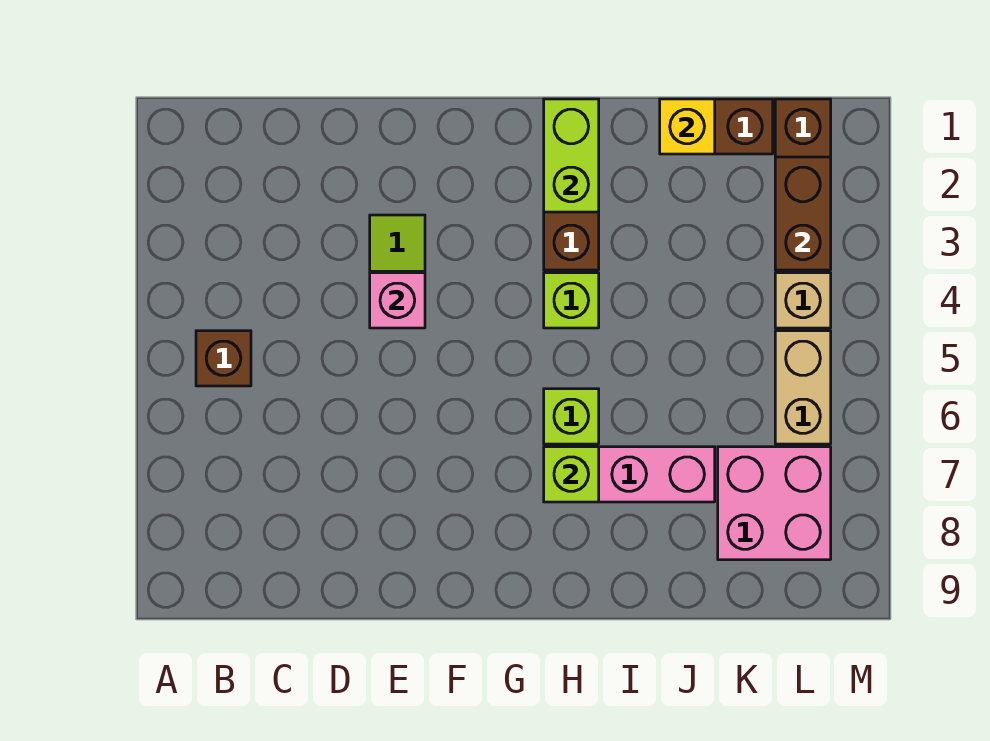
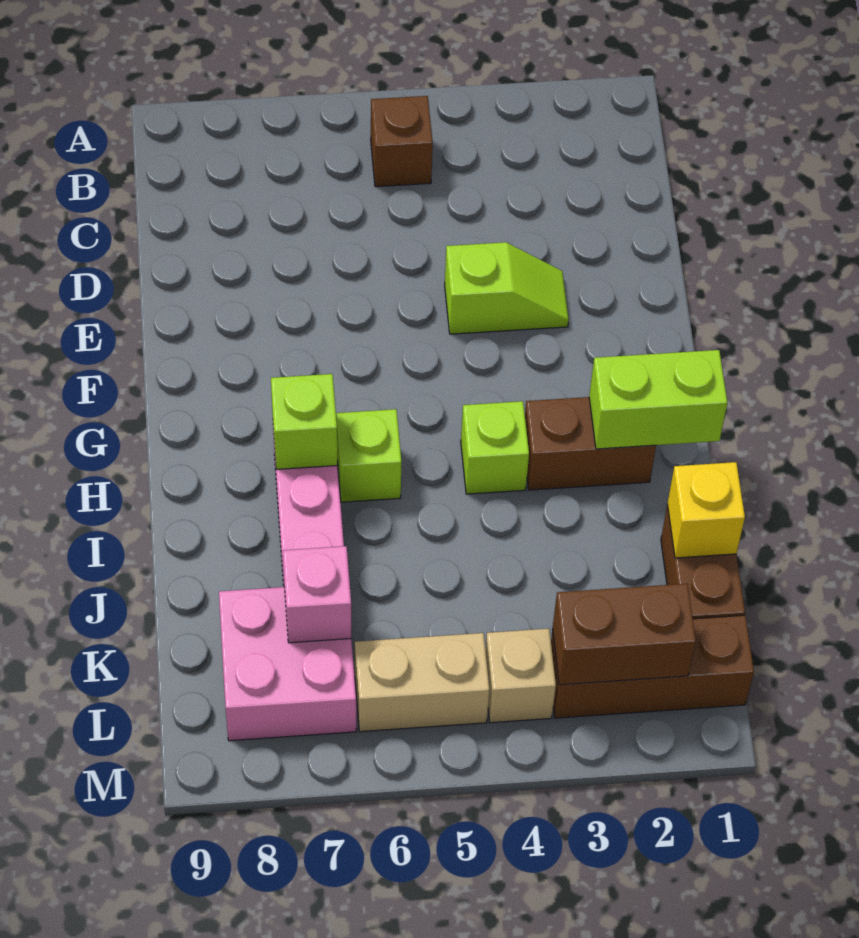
pink brick E4 level 2 -> pink brick K7 level 2

